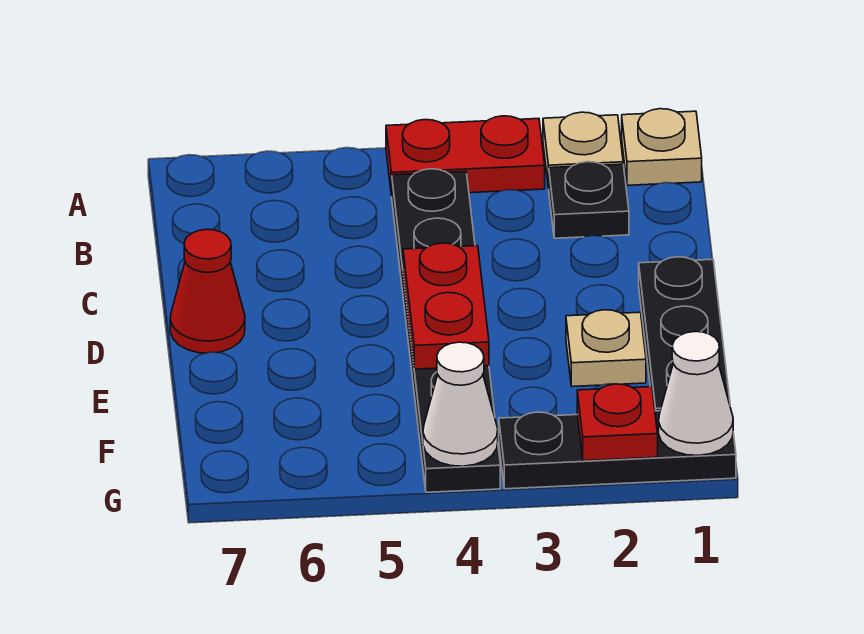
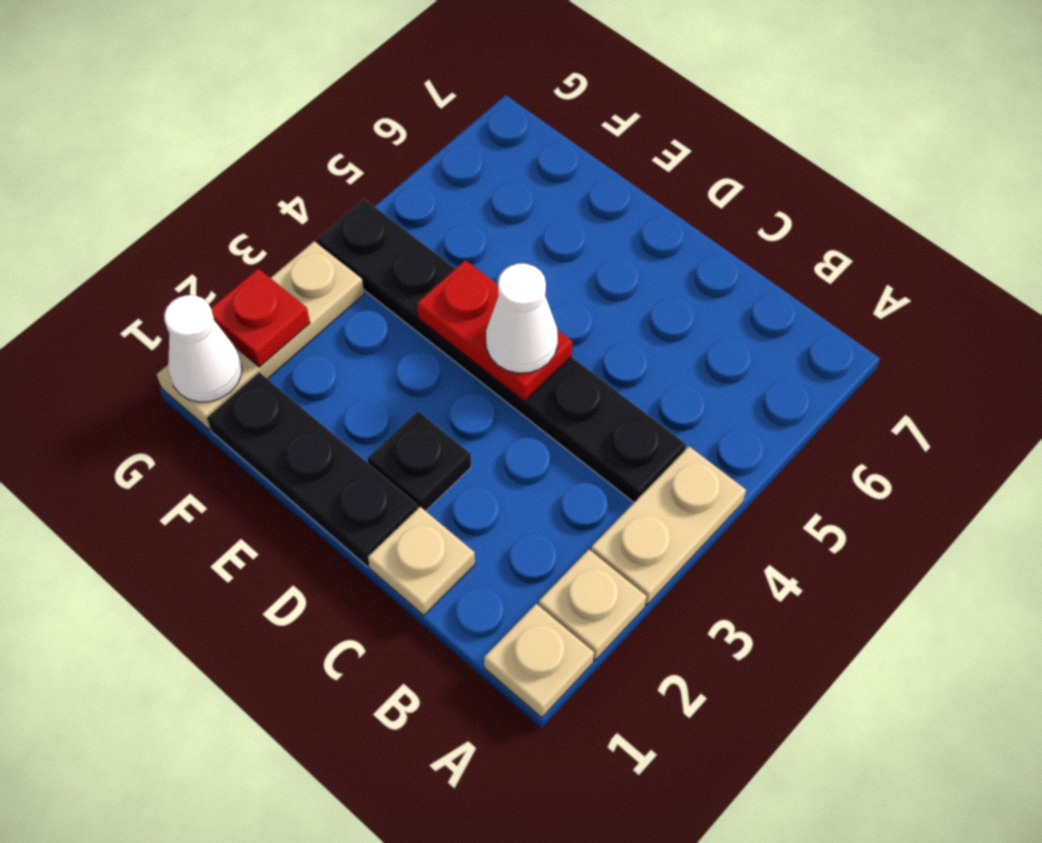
red plate A3:A4 level 1 -> tan plate A3:A4 level 1
black plate B2 level 1 -> black plate D2 level 1
red cone D7 level 1 -> none
tan plate E2 level 1 -> tan plate C1 level 1
black plate G1:G3 level 1 -> tan plate G1:G3 level 1
white cone G4 level 2 -> white cone D4 level 3

